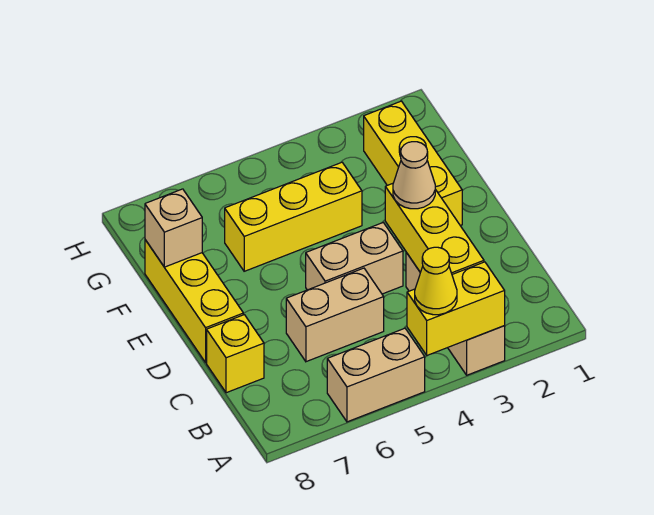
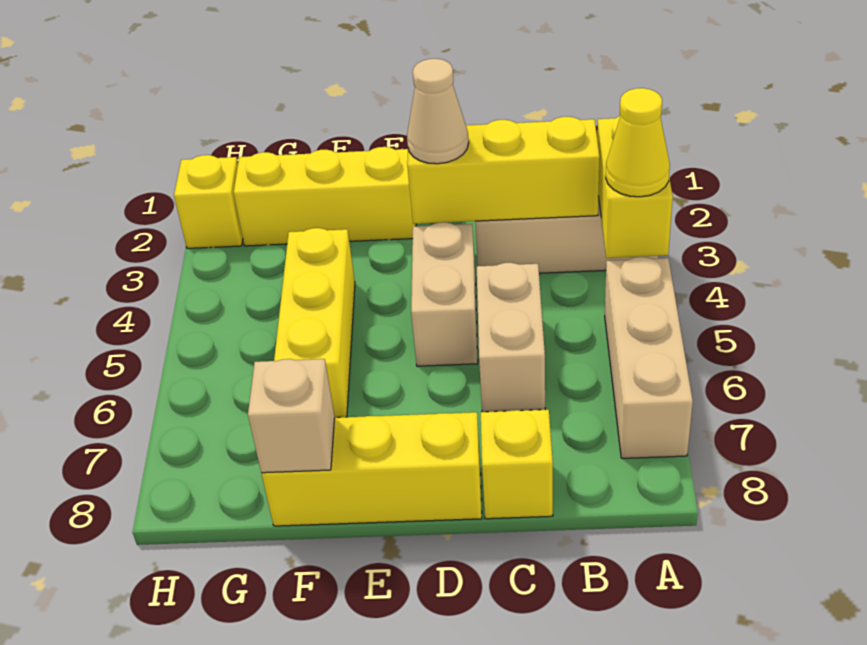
tan brick A5:A6 level 1 -> tan brick A5:A7 level 1
none -> yellow brick H2 level 1

